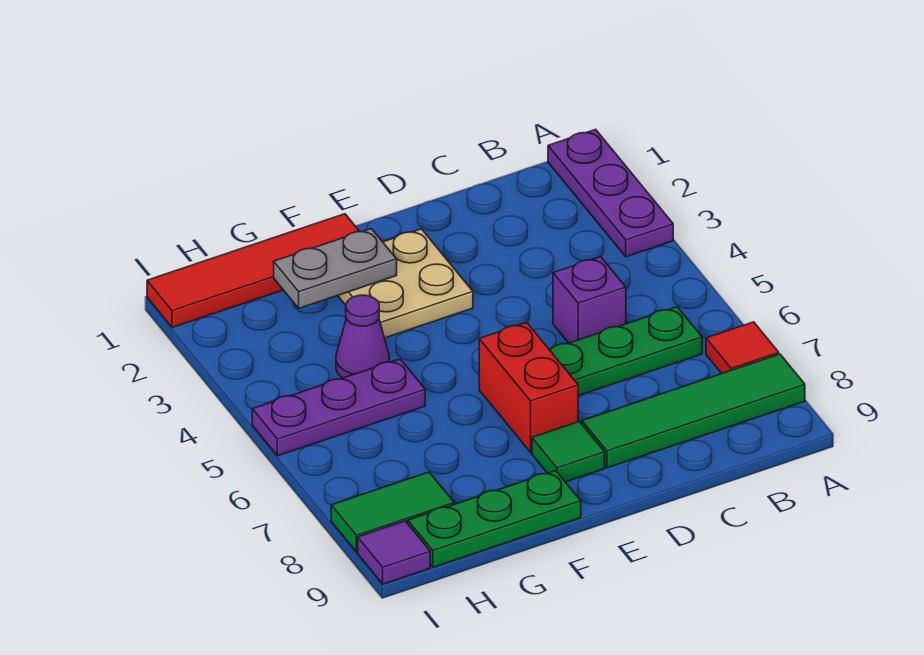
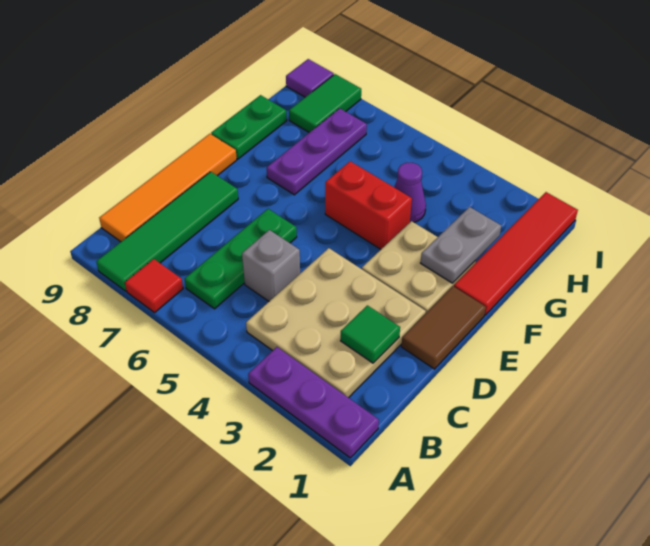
none -> tan plate B2:D4 level 1
none -> orange tile B9:E9 level 1
purple brick C5 level 1 -> grey brick C5 level 1
none -> brown tile D1:E1 level 1
red brick E6:E7 level 1 -> red brick F4:F5 level 1
green tile E8 level 1 -> green tile C2 level 2
green plate F9:H9 level 1 -> green plate F9:G9 level 1
purple plate G5:I5 level 1 -> purple plate F7:H7 level 1

